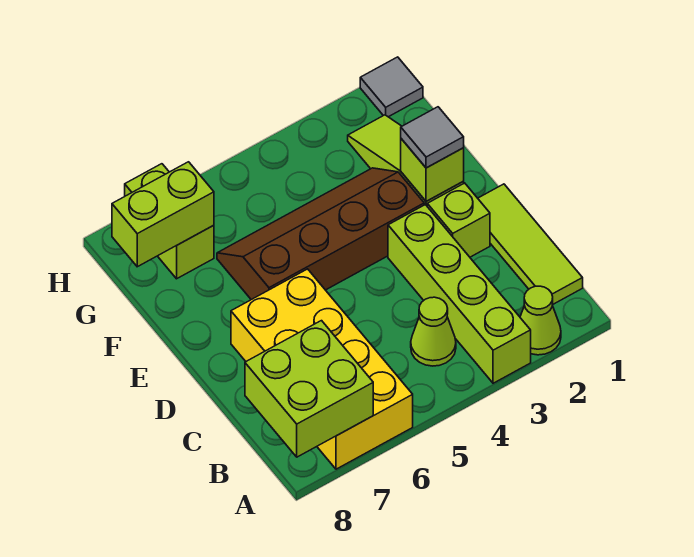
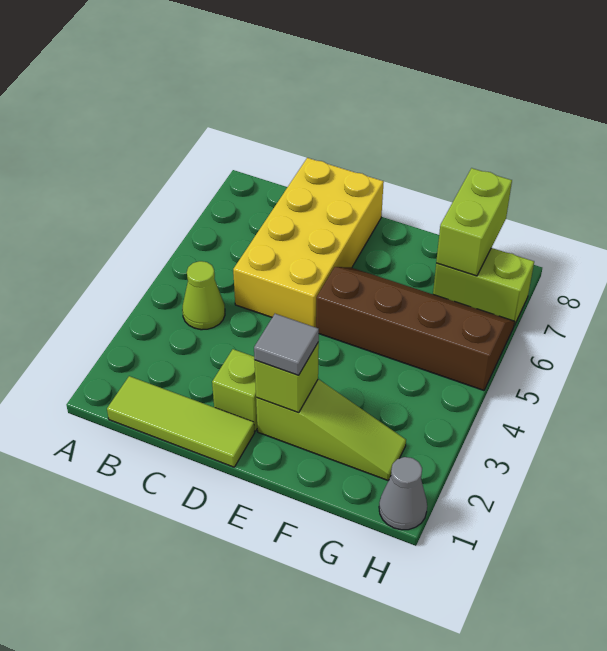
lime cone A2 level 1 -> none
lime brick A3:D3 level 1 -> none
yellow brick A6:D7 level 1 -> yellow brick C5:D8 level 1
lime brick A7:B8 level 2 -> none
brown slope E3:F6 level 1 top E -> brown slope E5:H6 level 1 top 5
grey tile H1 level 1 -> grey cone H1 level 1

